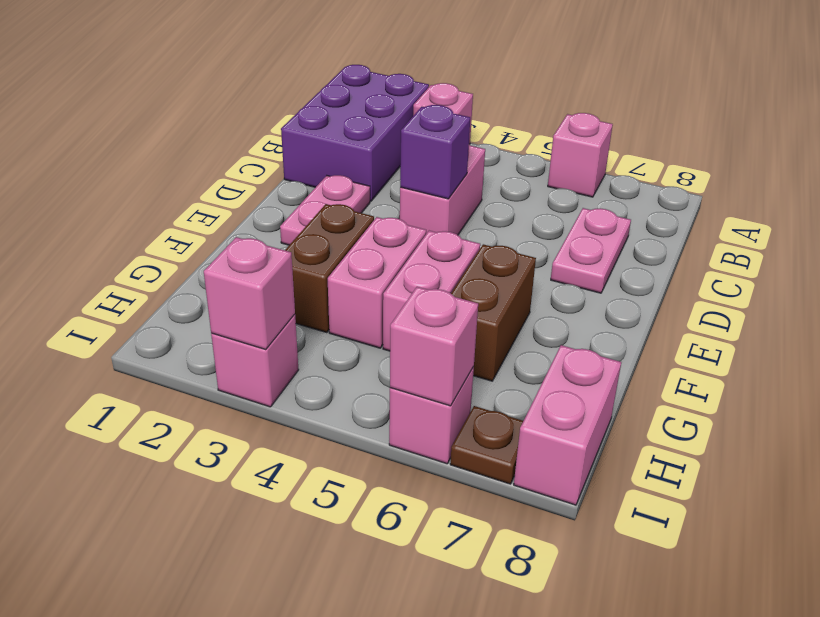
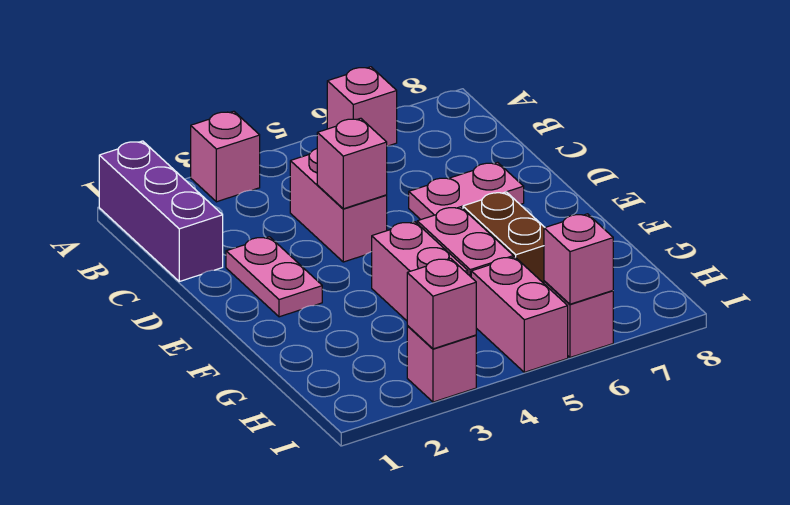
purple brick A1:C2 level 1 -> purple brick A1:C1 level 1
pink plate C7:D7 level 1 -> pink plate D6:D7 level 1
purple brick D4 level 2 -> pink brick D4 level 2
brown brick F3:G3 level 1 -> none
pink brick H8:I8 level 1 -> pink brick H5:I5 level 1
brown plate I7 level 1 -> none

